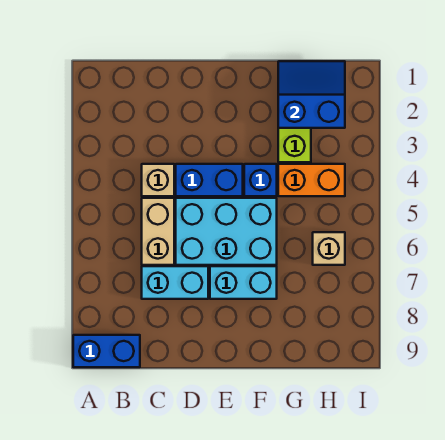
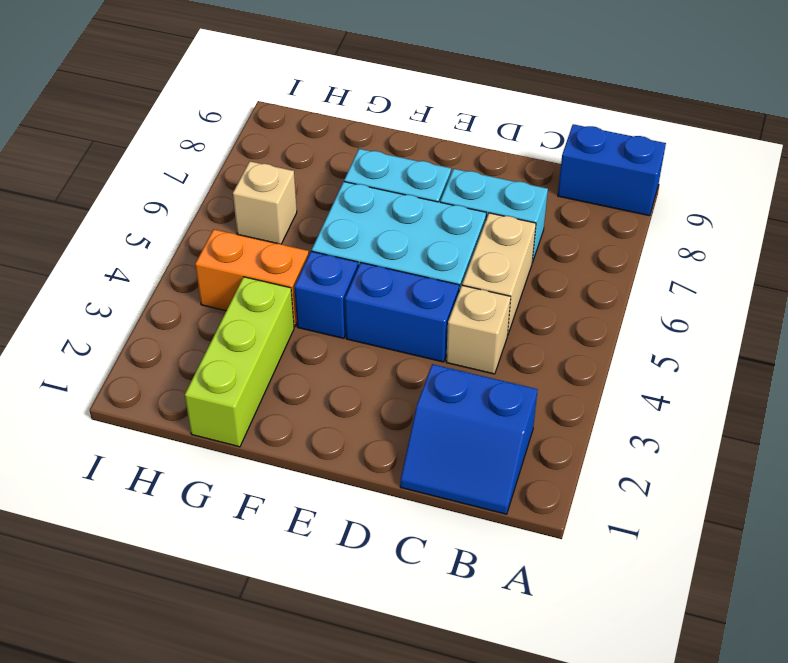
blue slope G1:H2 level 2 top 2 -> blue slope B1:C2 level 1 top 2

